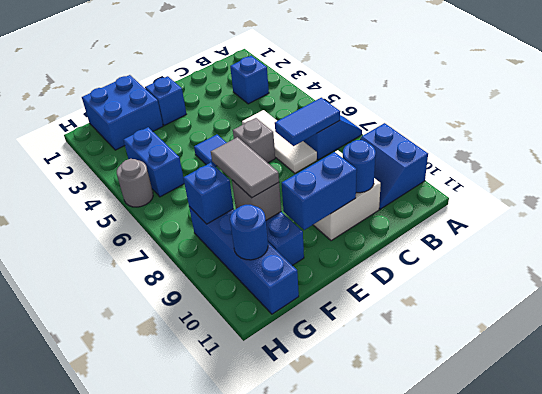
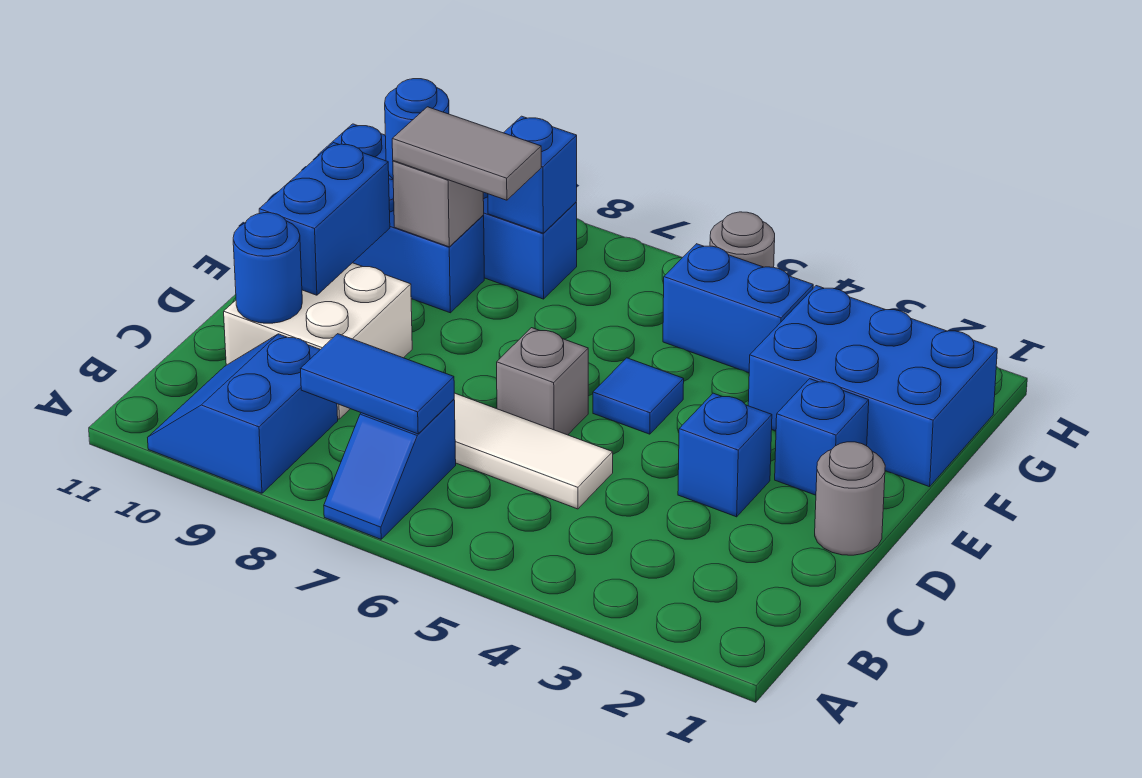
blue slope A9:B10 level 1 top A -> blue slope A9:B10 level 1 top 9
blue brick B3 level 1 -> blue brick D3 level 1
blue tile B7:C7 level 2 -> blue tile B7:B8 level 2
none -> grey round brick D1 level 1
blue brick F1:G2 level 1 -> blue brick F1:G3 level 1

